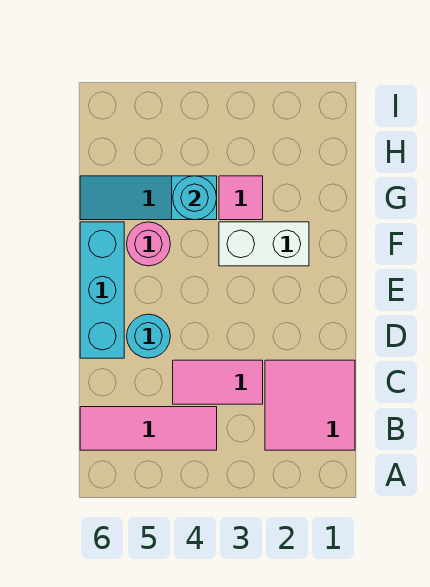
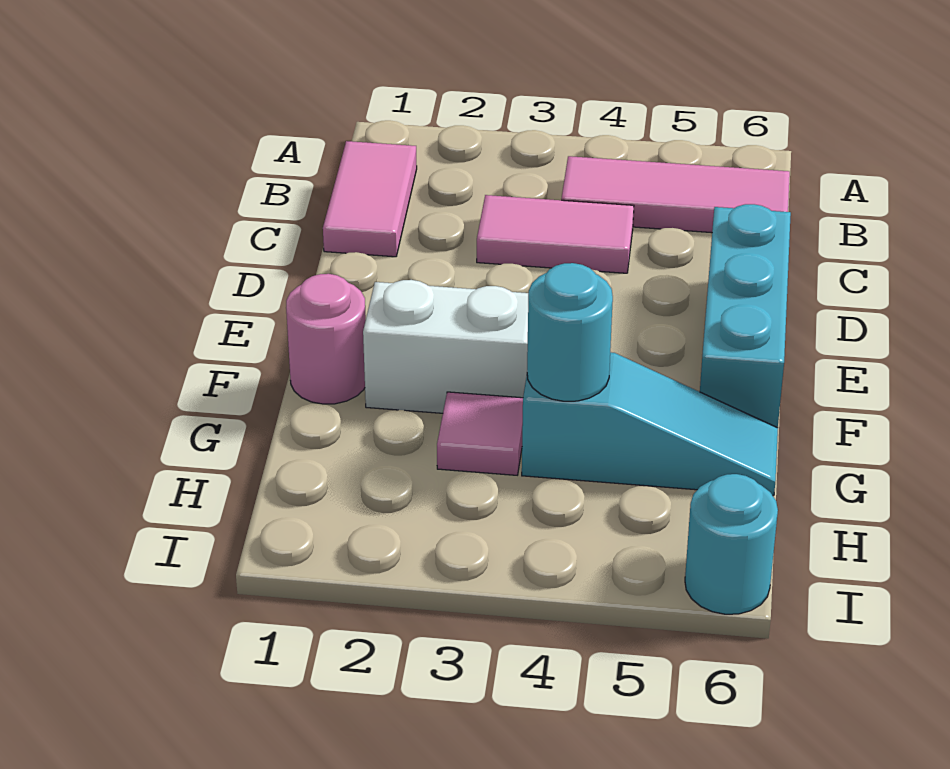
pink tile B1:C2 level 1 -> pink tile B1:C1 level 1
cyan round brick D5 level 1 -> cyan round brick I6 level 1
pink round brick F5 level 1 -> pink round brick F1 level 1

